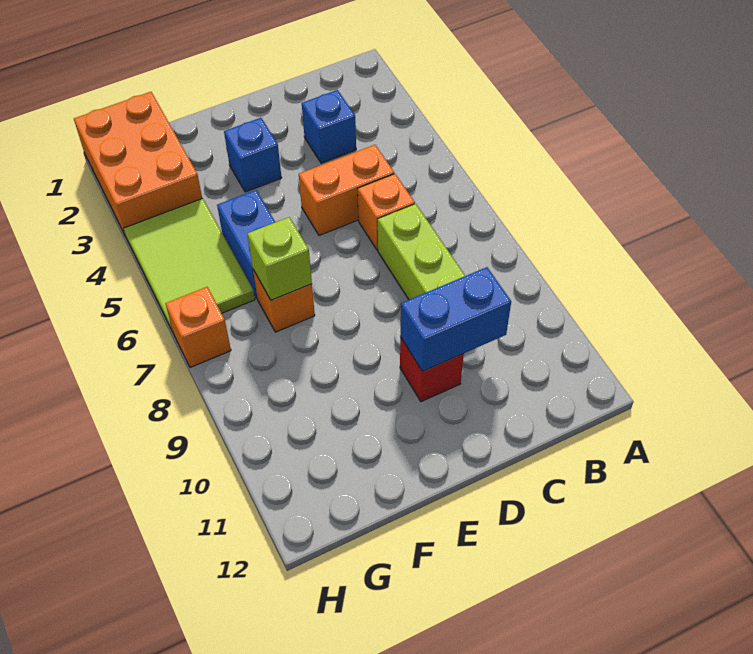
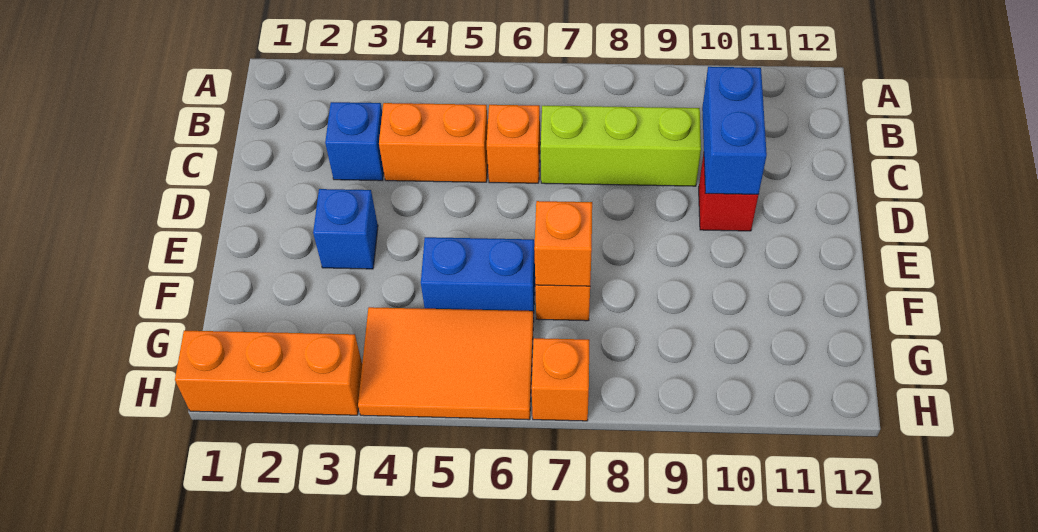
orange brick C5:D5 level 1 -> orange brick C4:C5 level 1
lime brick F7 level 2 -> orange brick F7 level 2
orange brick G1:H3 level 1 -> orange brick H1:H3 level 1
lime tile G4:H6 level 1 -> orange tile G4:H6 level 1

